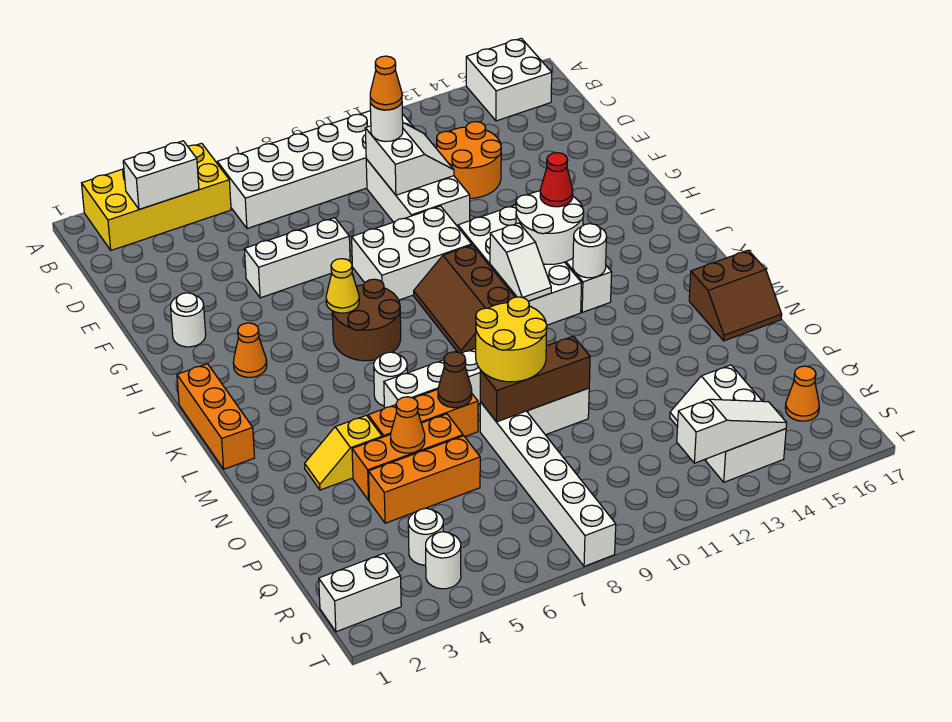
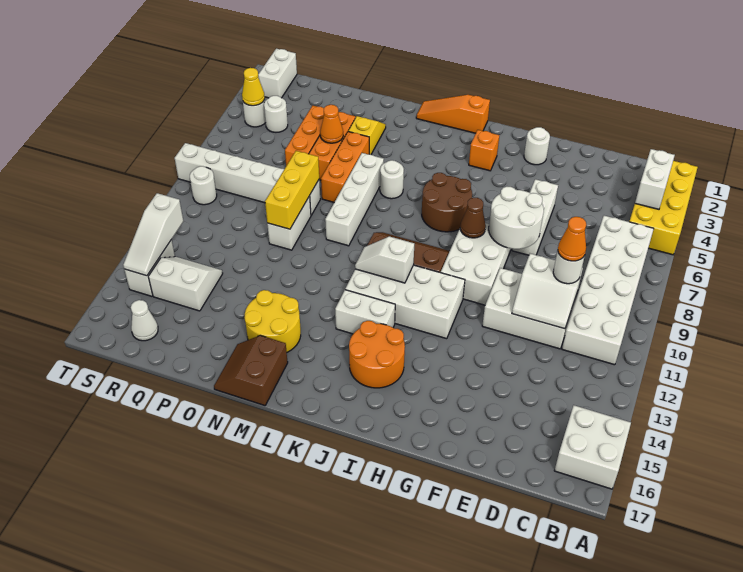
orange round brick D12:E13 level 1 -> orange round brick I14:J15 level 1
orange cone I3 level 1 -> orange brick I3 level 1
yellow cone I6 level 2 -> yellow cone S4 level 2
white round brick I12:J13 level 2 -> white round brick F7:G8 level 2
red cone I13 level 3 -> none
orange brick J1:L1 level 1 -> orange slope J1:L1 level 1 top J
white round brick K13 level 2 -> white round brick S9 level 1
brown cone N7 level 2 -> brown cone H8 level 2
yellow round brick N8:O9 level 3 -> yellow round brick M14:N15 level 1
brown brick O8:O10 level 2 -> yellow brick O8:O10 level 2
orange cone R16 level 1 -> white cone R16 level 1

